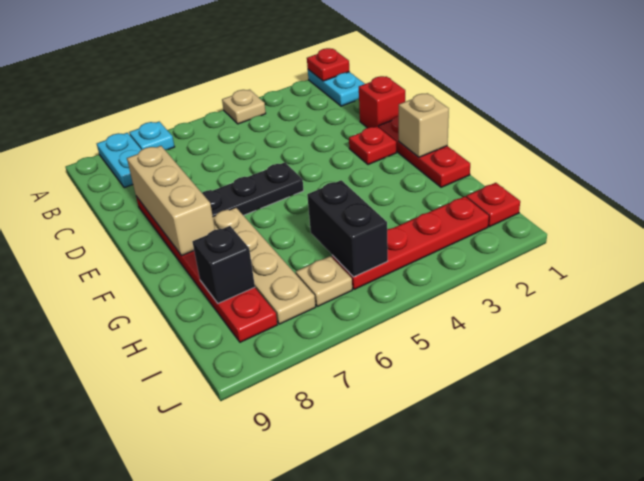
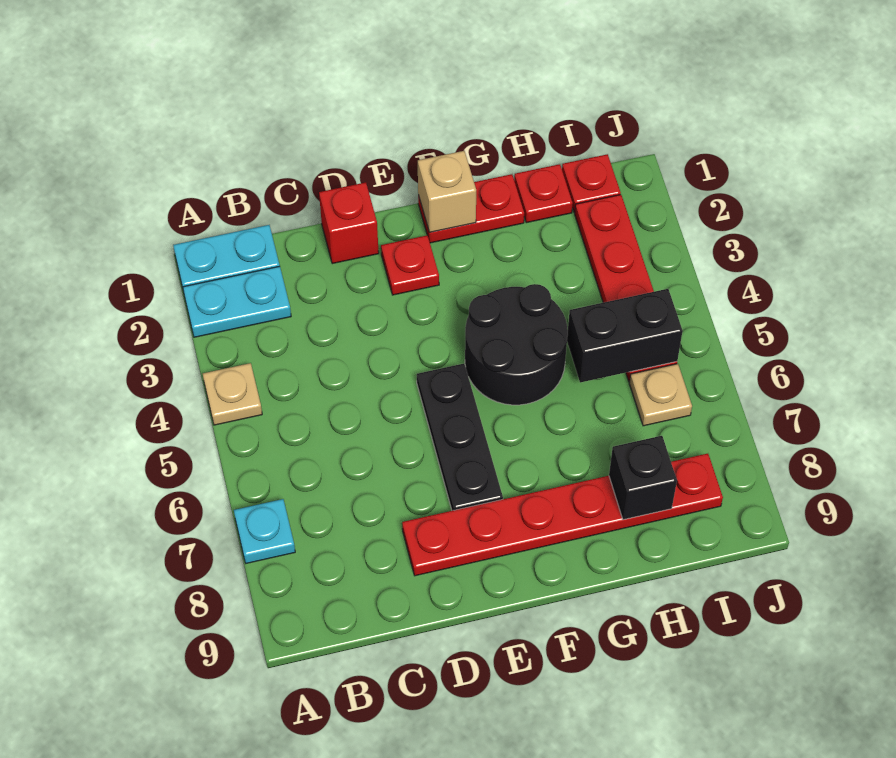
red plate A1 level 2 -> red plate H1 level 1
cyan plate A8:B8 level 1 -> cyan plate A2:B2 level 1
tan brick D8:F8 level 2 -> none
red plate E1:G1 level 1 -> red plate F1:G1 level 1
none -> black round brick F4:G5 level 1
tan plate F7:I7 level 1 -> none

